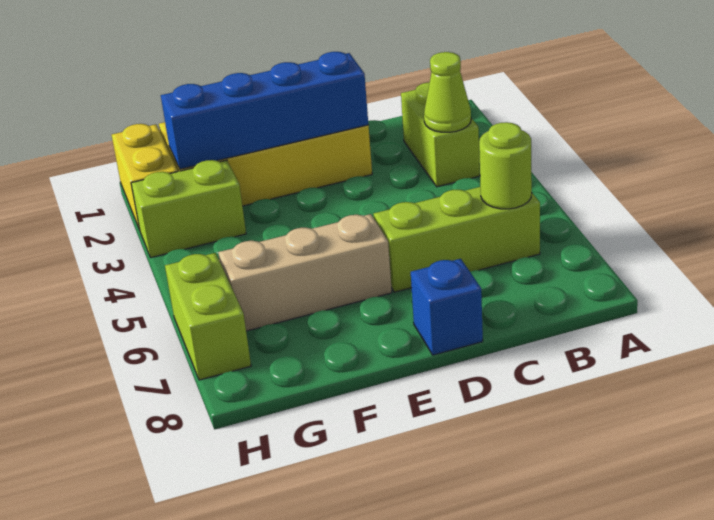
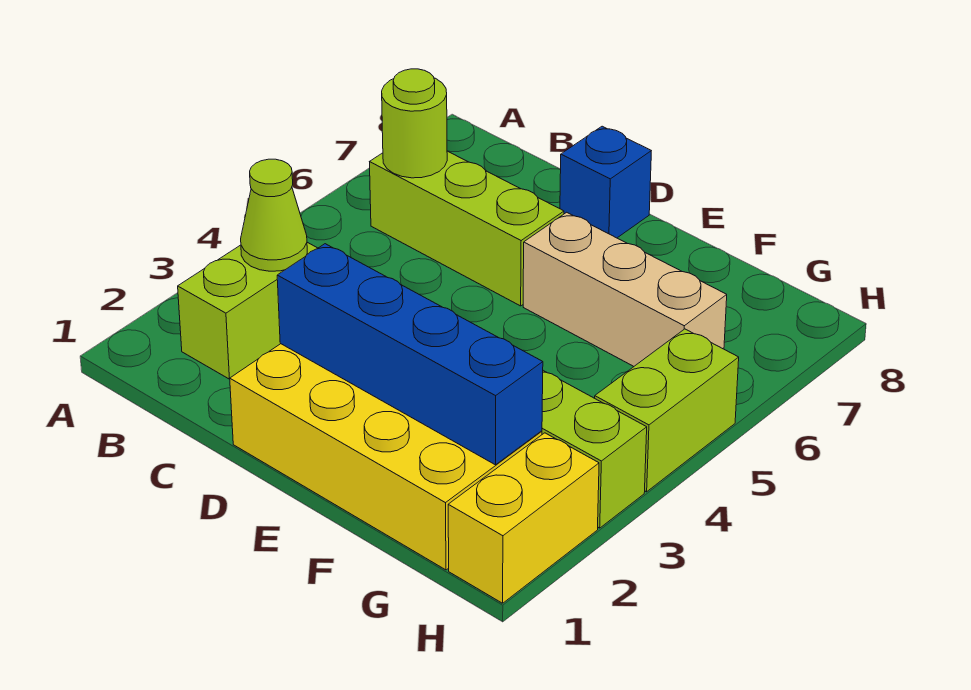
lime brick H6:H7 level 1 -> lime brick H4:H5 level 1

